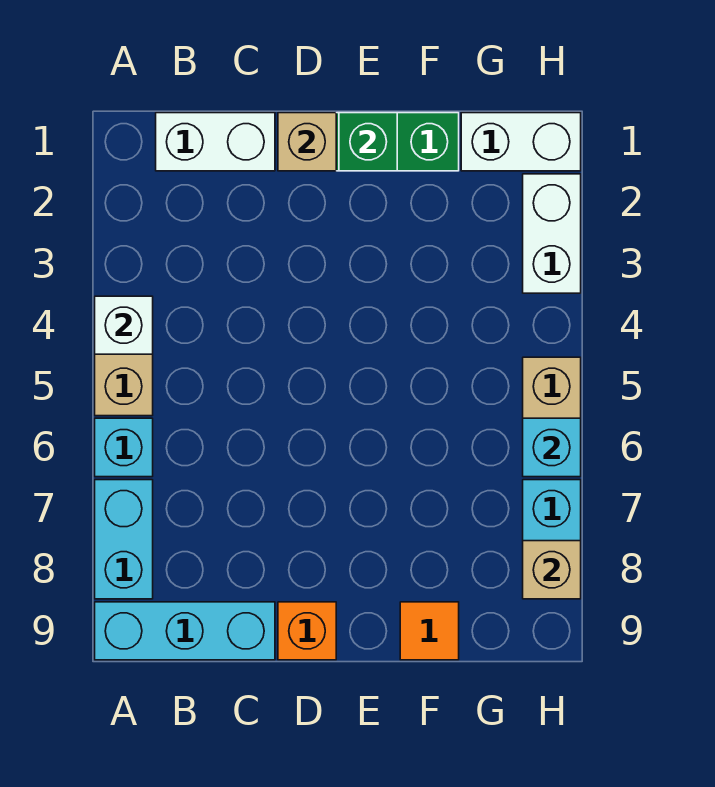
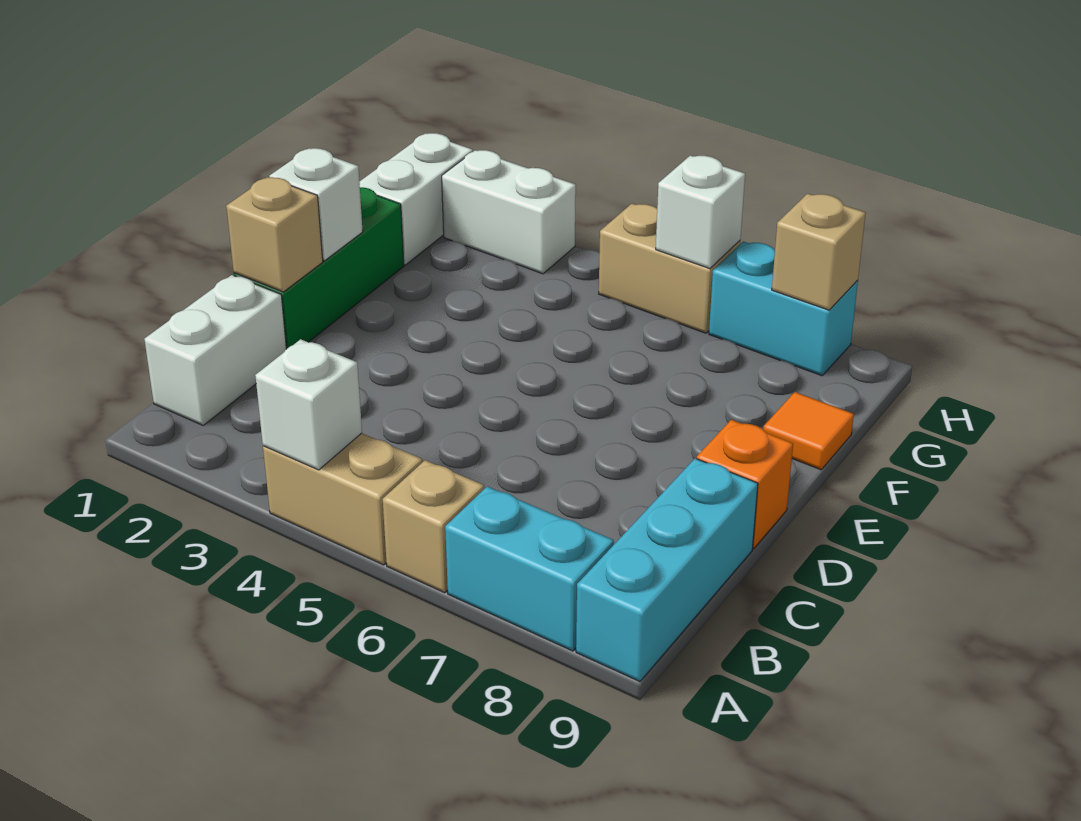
cyan brick A6 level 1 -> tan brick A6 level 1
green brick E1 level 2 -> white brick E1 level 2
cyan brick H6 level 2 -> white brick H6 level 2

